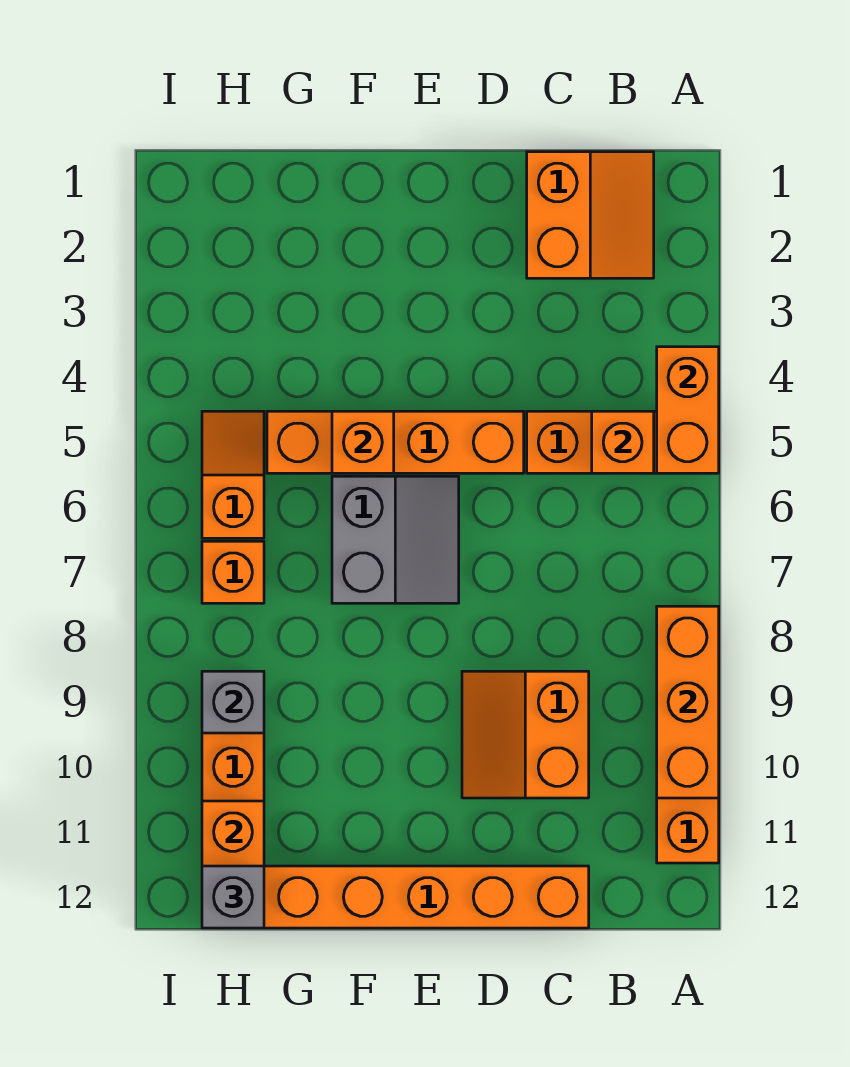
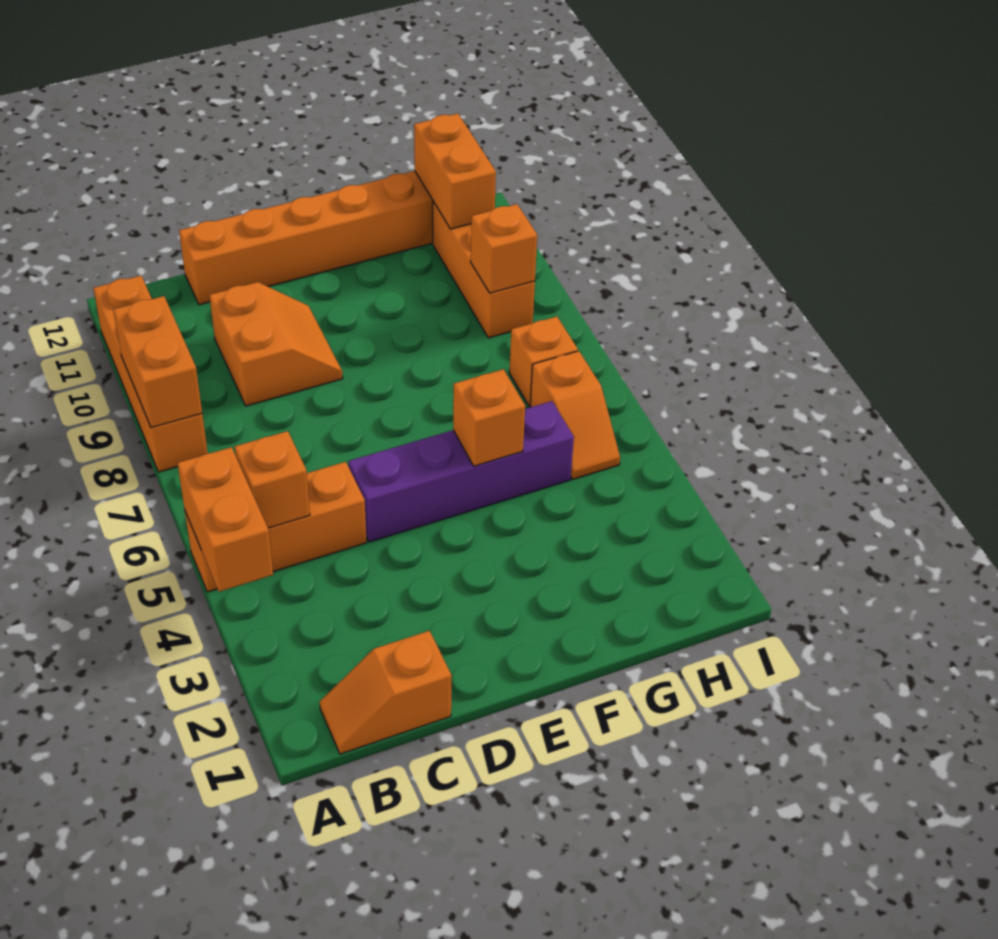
orange brick A8:A10 level 2 -> orange brick A8:A9 level 2
orange slope B1:C2 level 1 top C -> orange slope B1:C1 level 1 top C
orange brick D5:G5 level 1 -> purple brick D5:G5 level 1
grey slope E6:F7 level 1 top F -> none
grey brick H9 level 2 -> orange brick H9 level 2
grey brick H12 level 3 -> none

